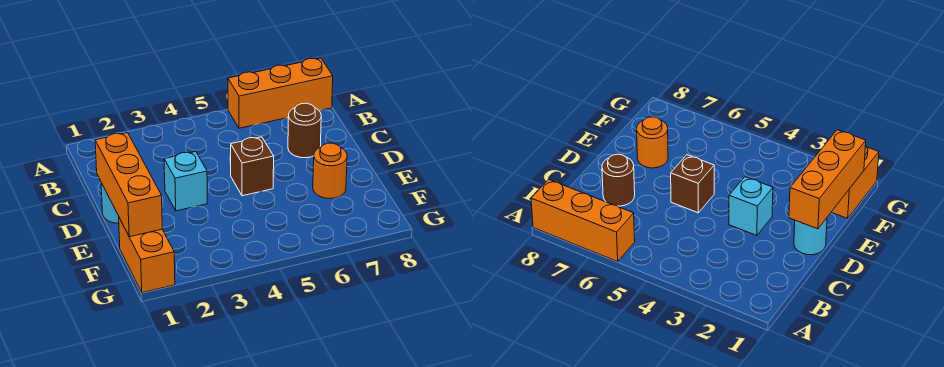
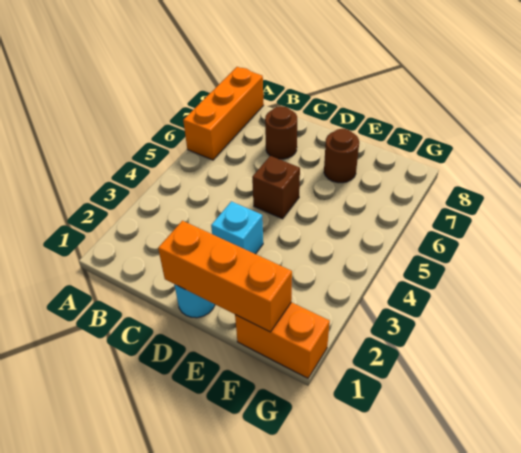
orange round brick E7 level 1 -> brown round brick E7 level 1

